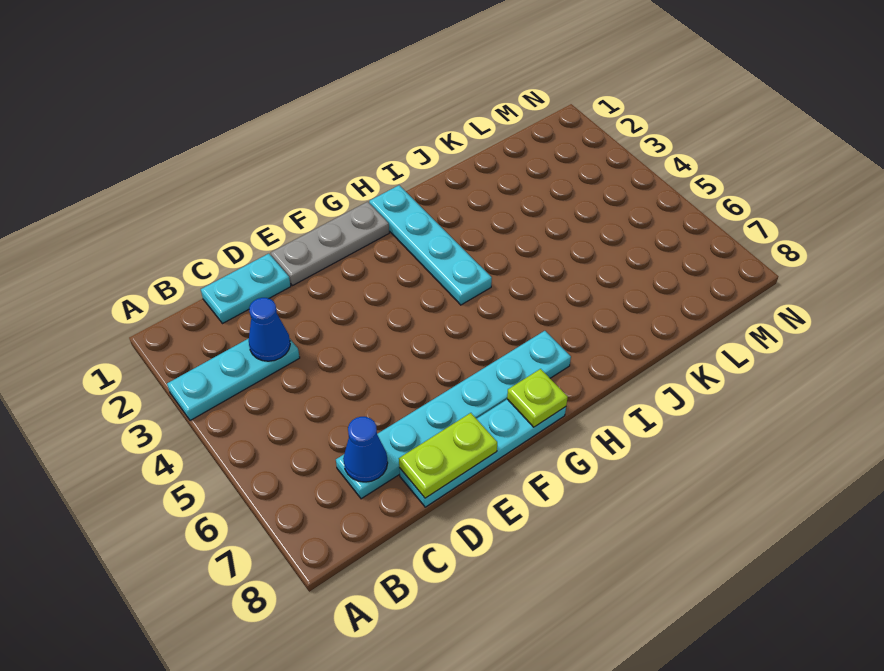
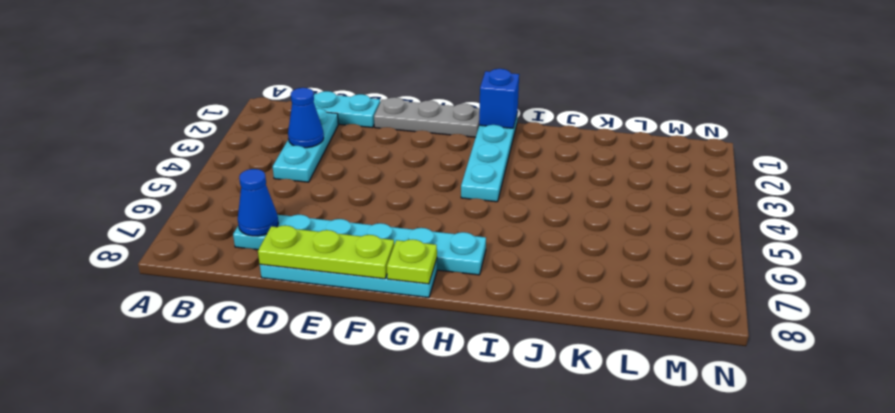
cyan plate A3:C3 level 1 -> cyan plate C2:C4 level 1
lime plate D8:E8 level 2 -> lime plate D8:F8 level 2
none -> blue brick H1 level 2

